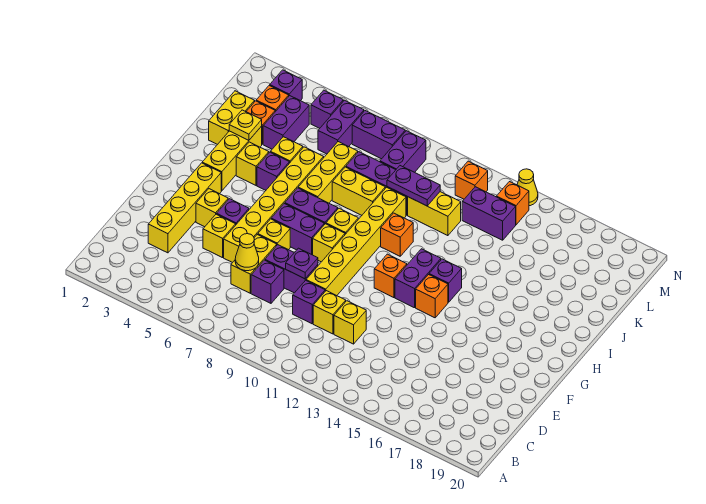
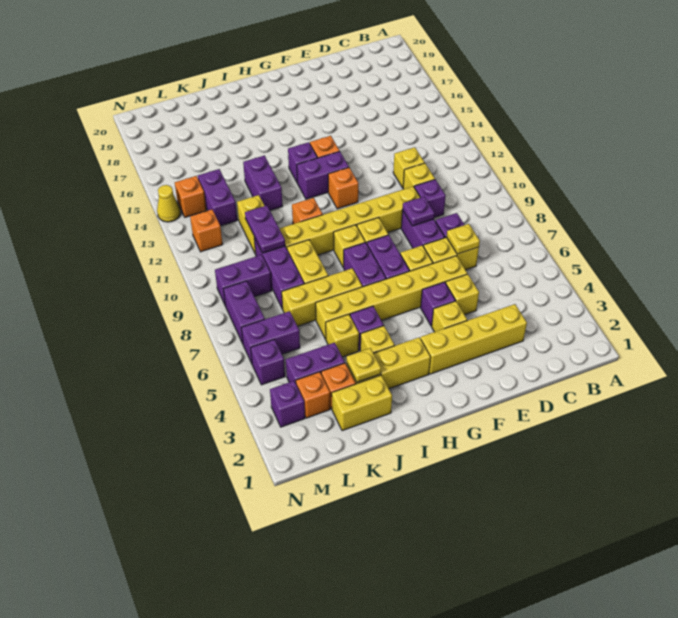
yellow cone D7 level 2 -> yellow plate D7 level 2
none -> purple brick J13:J14 level 1

